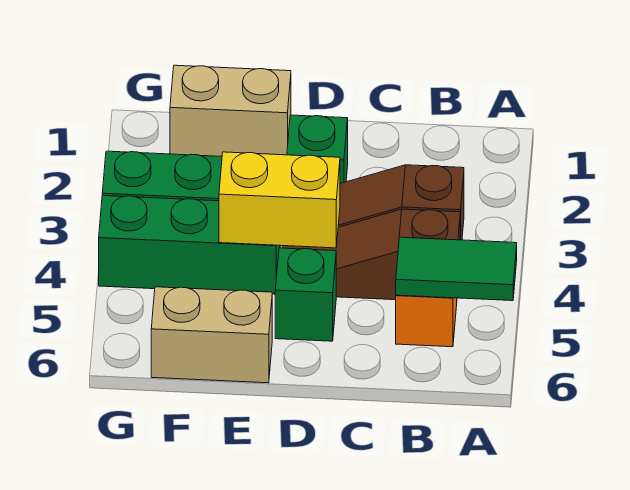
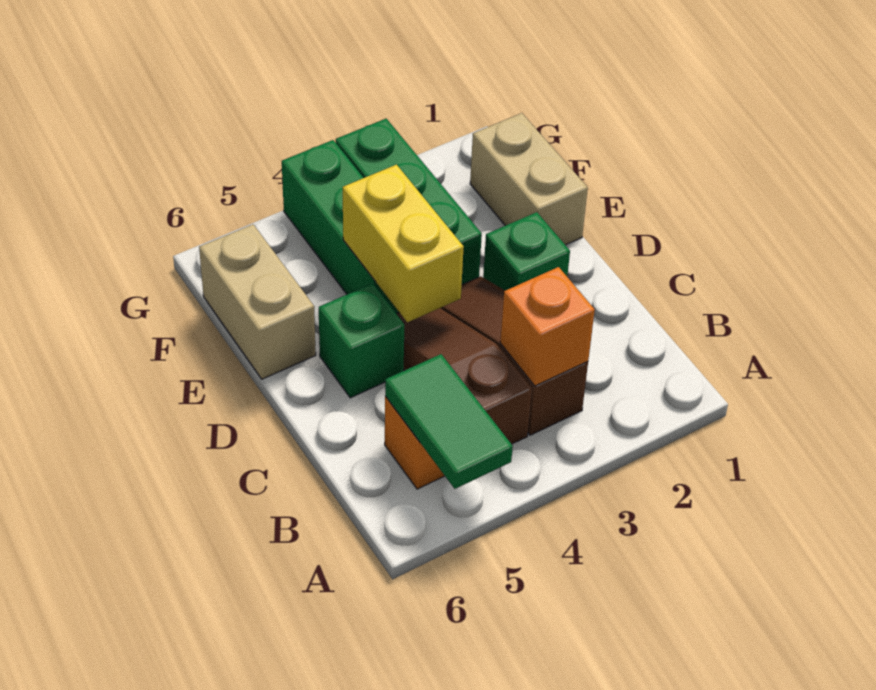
none -> orange brick B3 level 2

